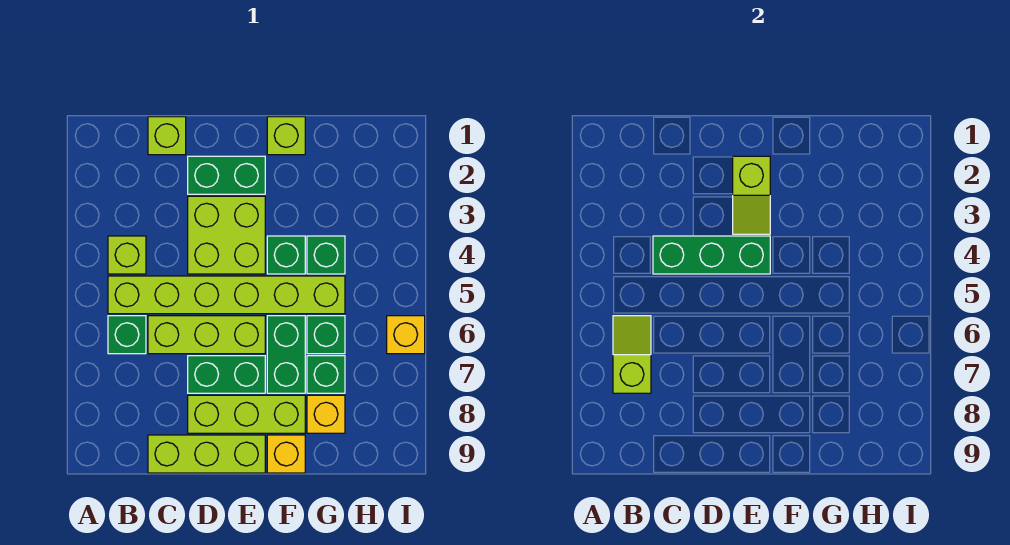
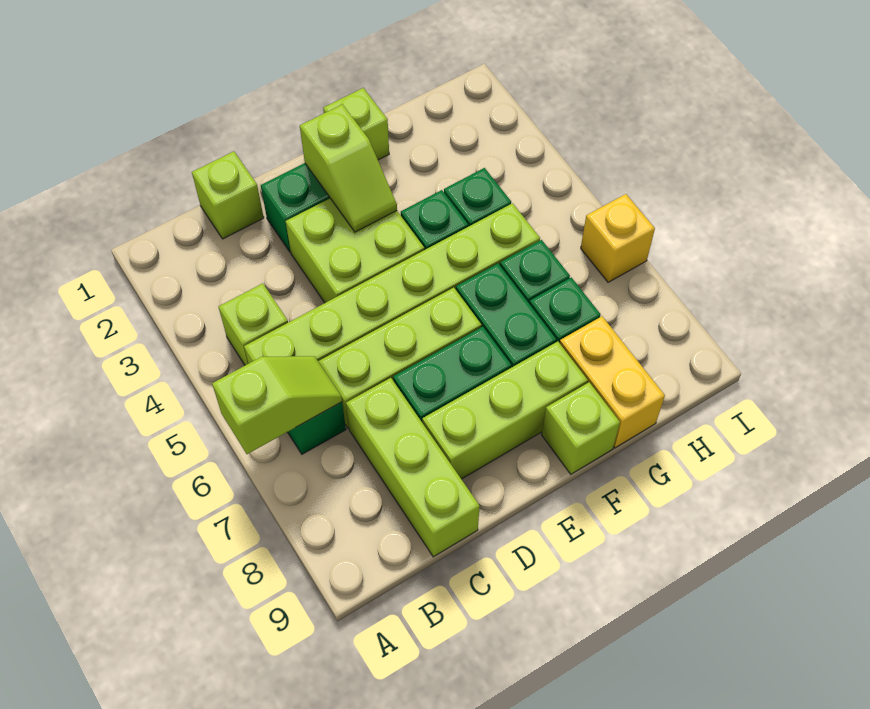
lime slope B6:B7 level 2 top 7 -> lime slope A6:B6 level 2 top A
green brick C4:E4 level 2 -> none
lime brick C9:E9 level 1 -> lime brick C7:C9 level 1
yellow brick F9 level 1 -> lime brick F9 level 1
yellow brick G8 level 1 -> yellow brick G8:G9 level 1

